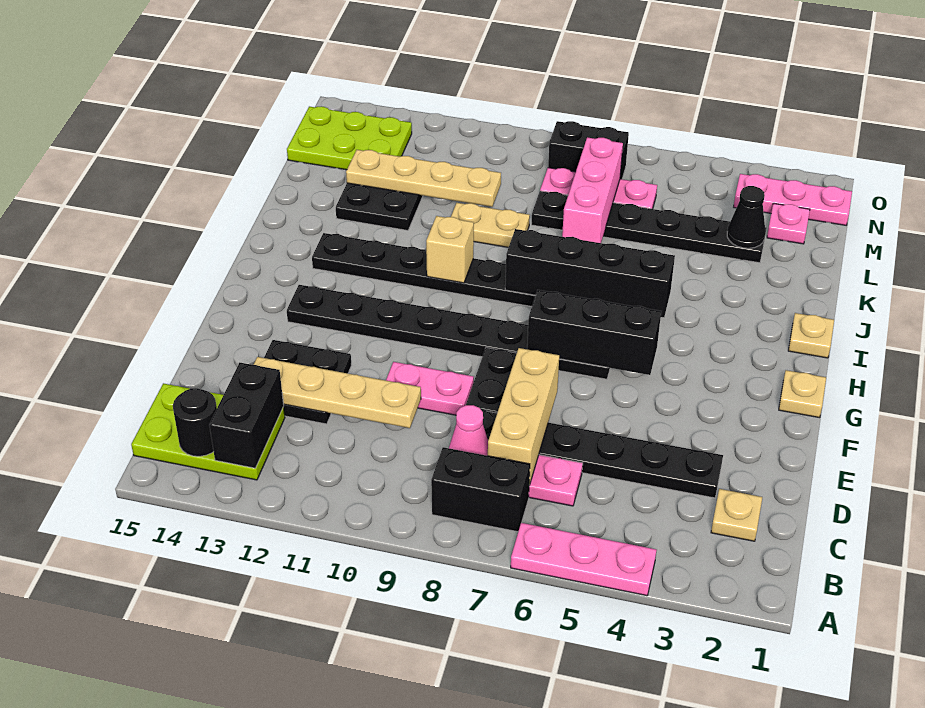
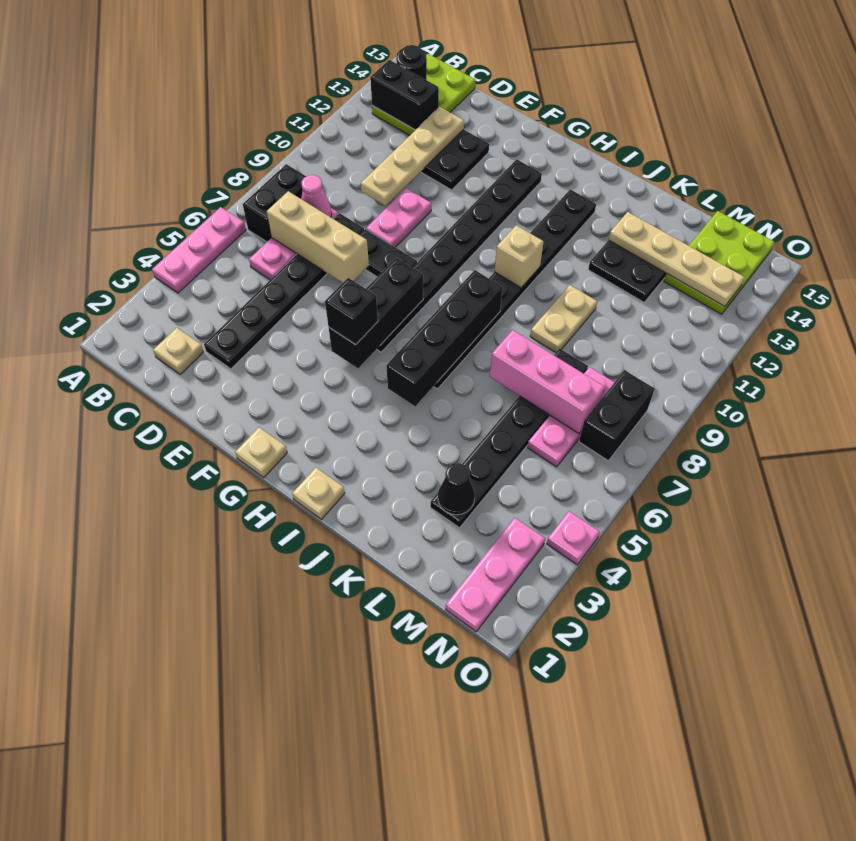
none -> black brick G5 level 3
tan plate L10:L13 level 2 -> tan plate K13:N13 level 2
pink plate M2 level 1 -> pink plate O4 level 1

